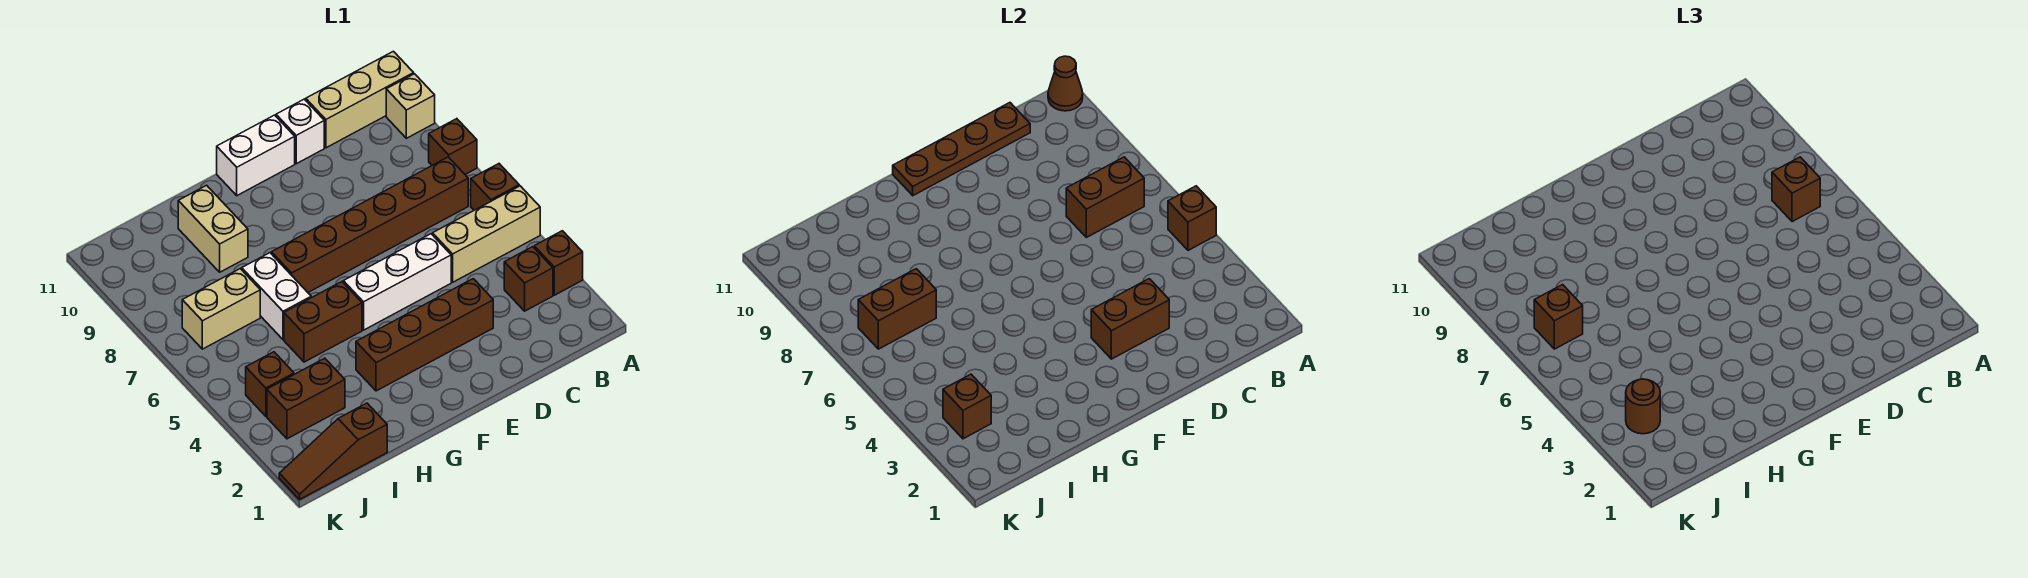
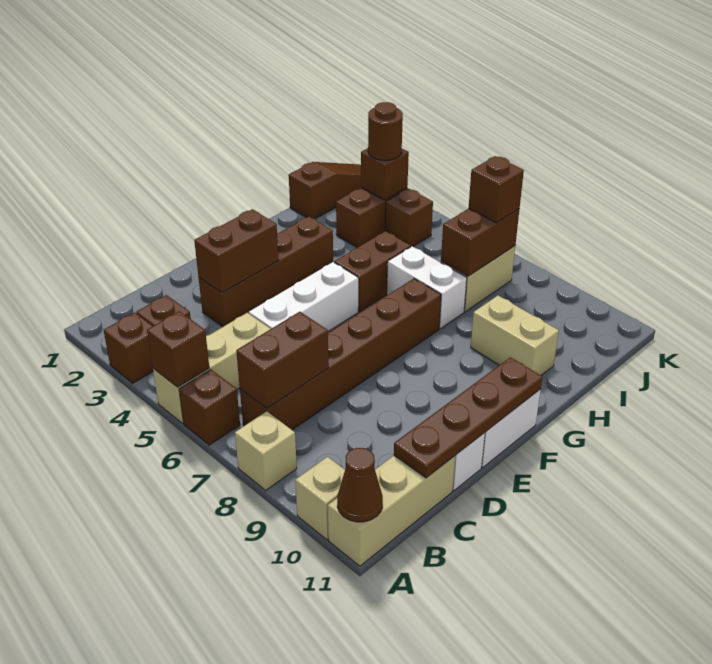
brown brick A8 level 1 -> tan brick A8 level 1
brown brick B7 level 3 -> none

